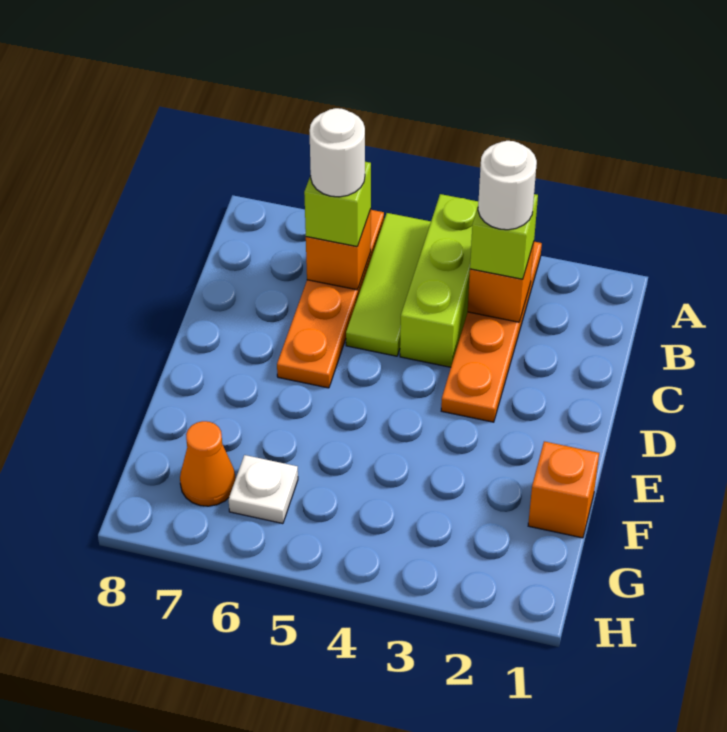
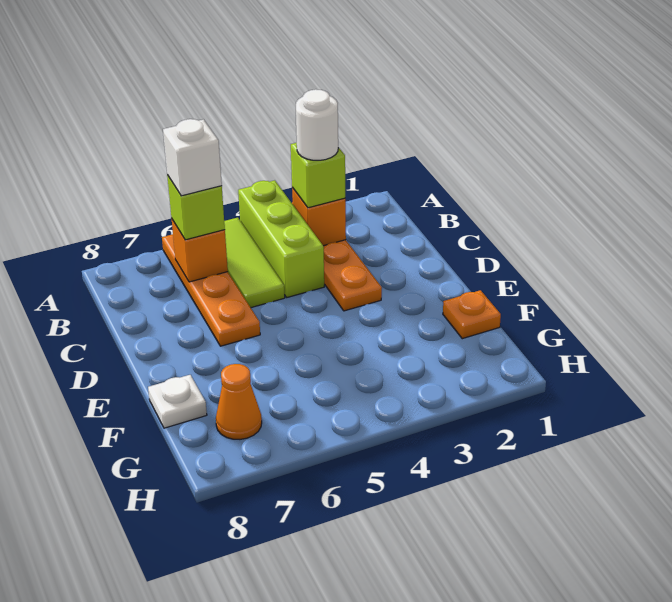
white round brick B6 level 4 -> white brick B6 level 4
orange brick F1 level 1 -> orange plate F1 level 1
white plate G6 level 1 -> white plate F8 level 1

